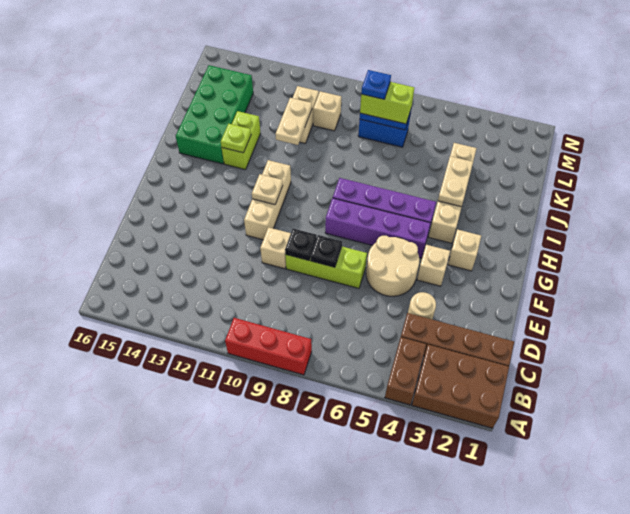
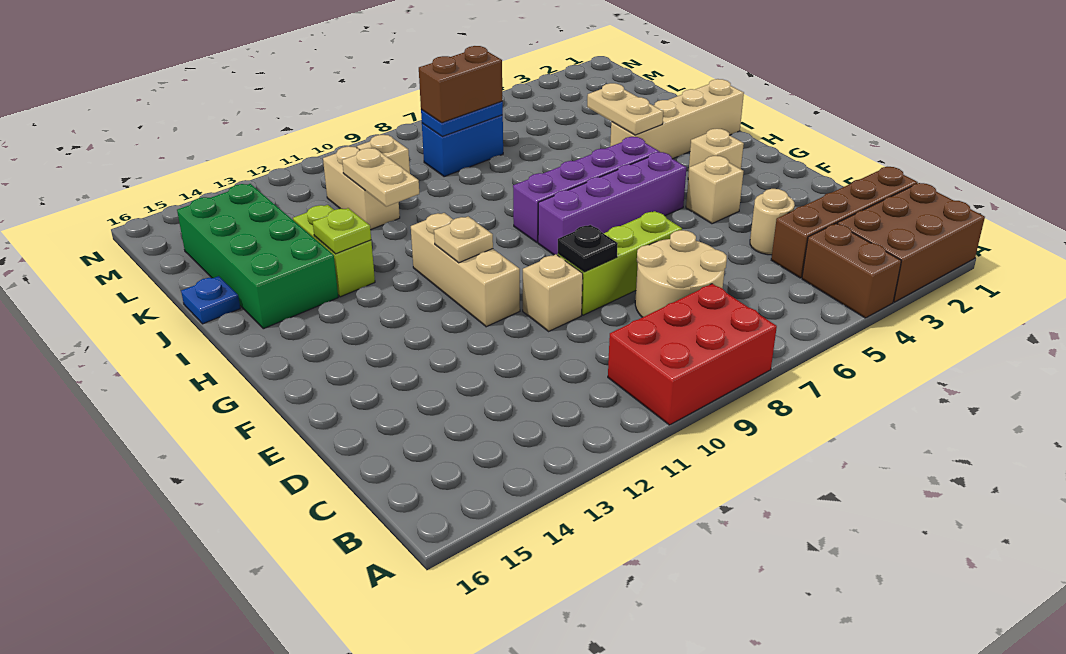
red brick A8:A10 level 1 -> red brick A8:B10 level 1
tan round brick E5:F6 level 1 -> tan round brick C7:D8 level 1
black plate E8 level 2 -> none
tan brick H4:K4 level 1 -> tan brick I1:I4 level 1
lime brick L7:L8 level 3 -> brown brick L7:L8 level 3
blue plate L8 level 4 -> blue plate J16 level 1

